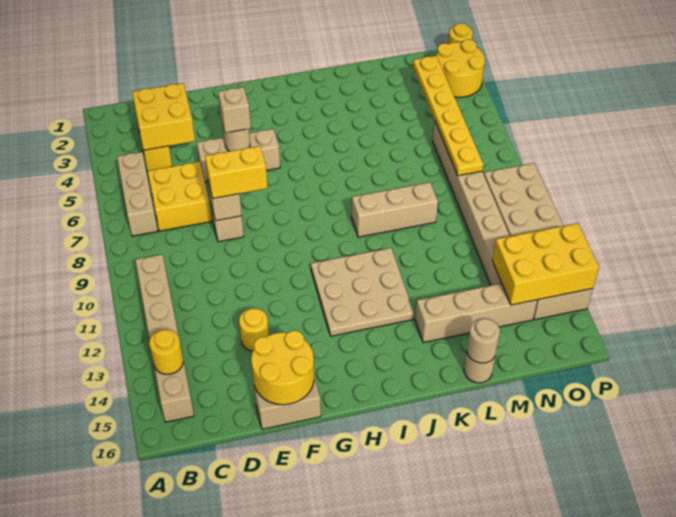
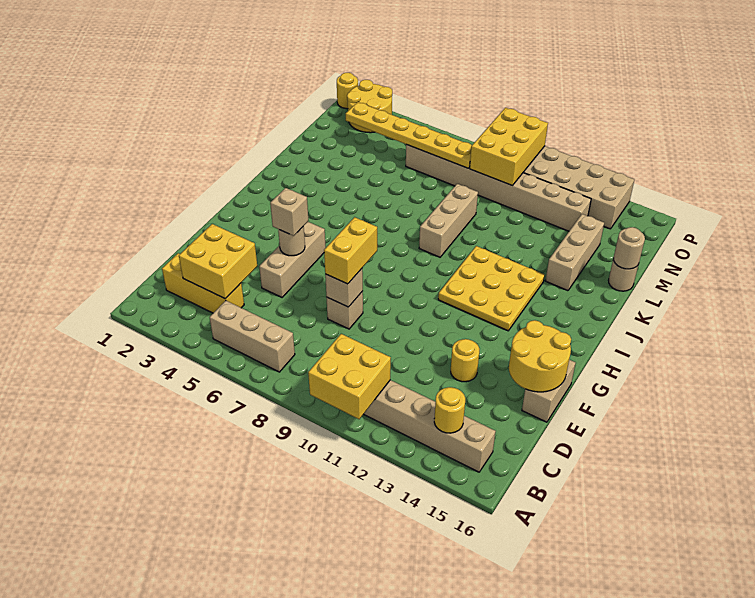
yellow brick C6:D7 level 1 -> yellow brick A10:B11 level 2
tan plate H11:J13 level 1 -> yellow plate H11:J13 level 1
tan brick K14:N14 level 1 -> tan brick K14:M14 level 1
yellow brick N13:P14 level 2 -> yellow brick N9:P10 level 2

